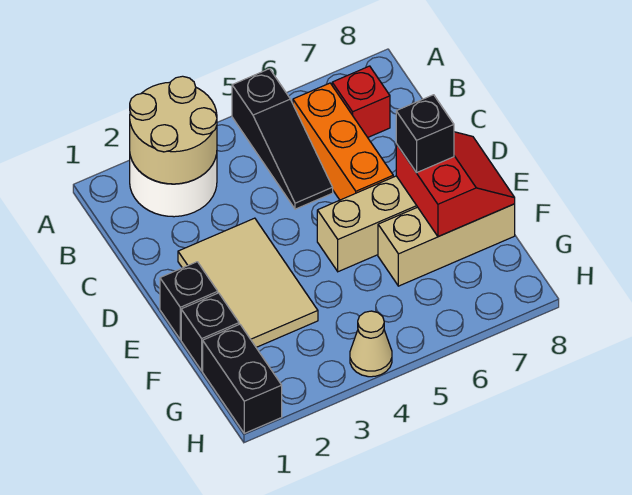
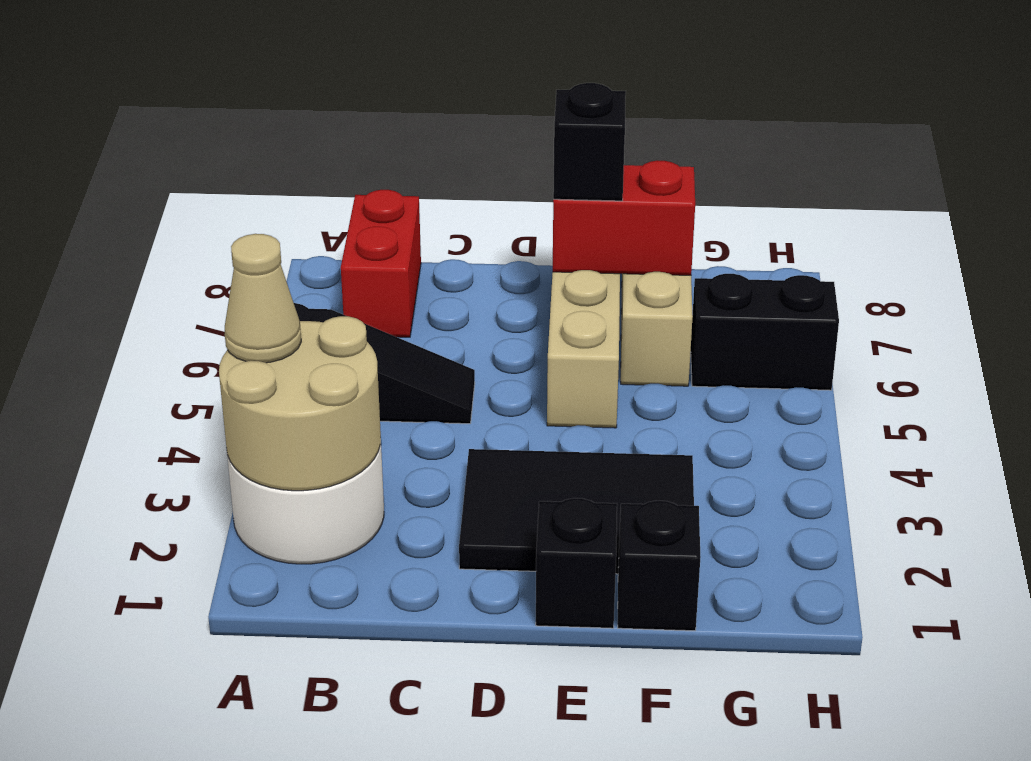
orange brick B6:D6 level 1 -> none
red brick B7 level 1 -> red brick B7:B8 level 1
tan tile D2:F3 level 1 -> black tile D2:F3 level 1
black brick G1:H1 level 1 -> black brick G6:H6 level 1
tan cone H4 level 1 -> tan cone A3 level 3

